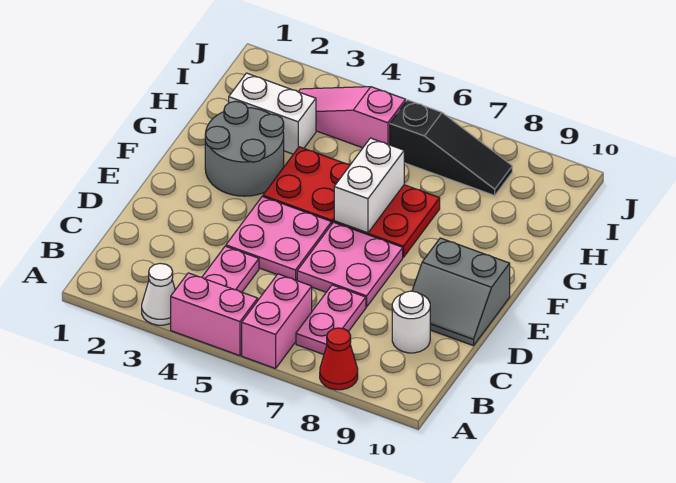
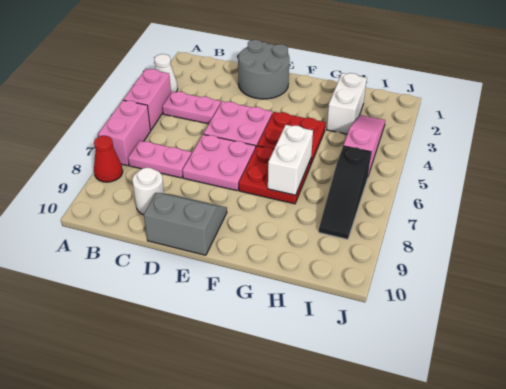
pink brick A6:B6 level 1 -> pink brick A6:A7 level 1
grey slope D9:E10 level 1 top E -> grey slope D9:E10 level 1 top 10
grey round brick F2:G3 level 1 -> grey round brick D1:E2 level 1
white brick F6:G6 level 2 -> white brick G6:G7 level 2

